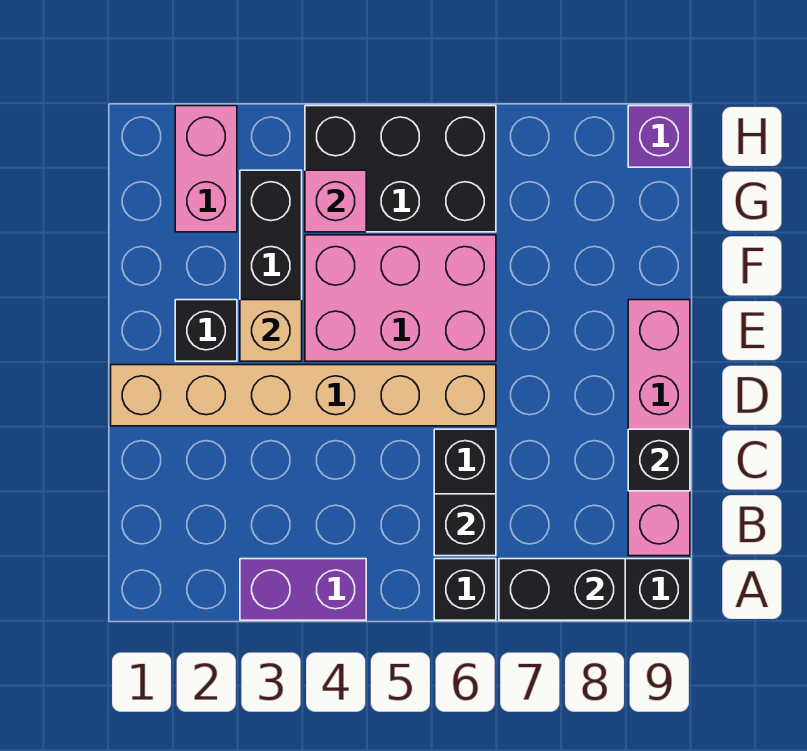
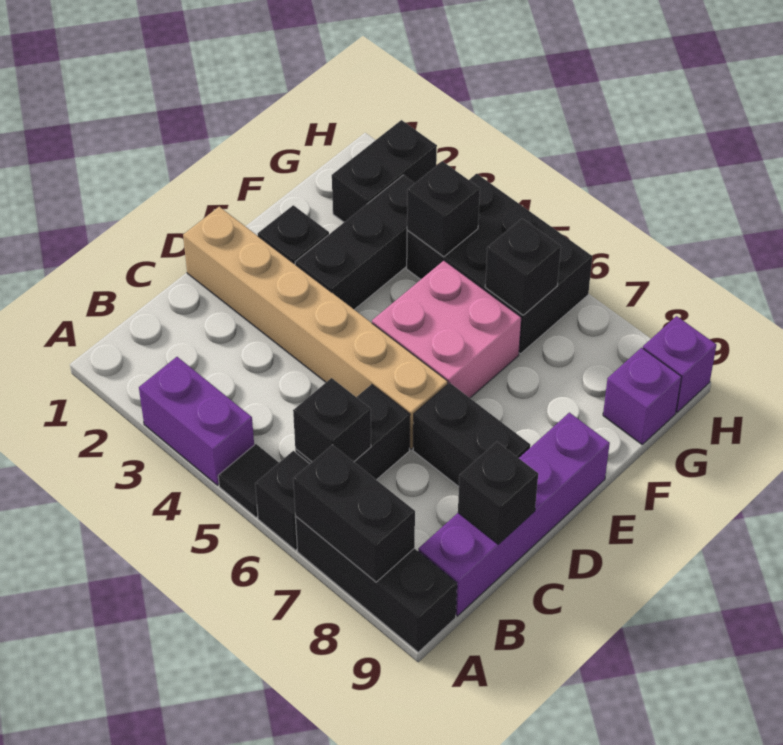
none -> black tile A5 level 1
pink brick B9:E9 level 1 -> purple brick B9:E9 level 1
none -> black brick D7:D8 level 1
tan brick E3 level 2 -> none
pink brick E4:F6 level 1 -> pink brick E5:F6 level 1
pink brick G2:H2 level 1 -> black brick G2:H2 level 1
pink brick G4 level 2 -> black brick G4 level 2
none -> black brick G6 level 2
none -> purple brick G9 level 1

